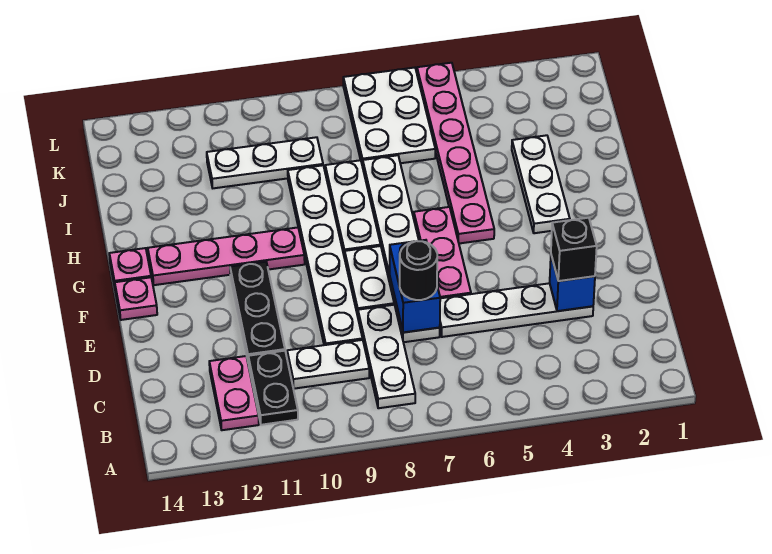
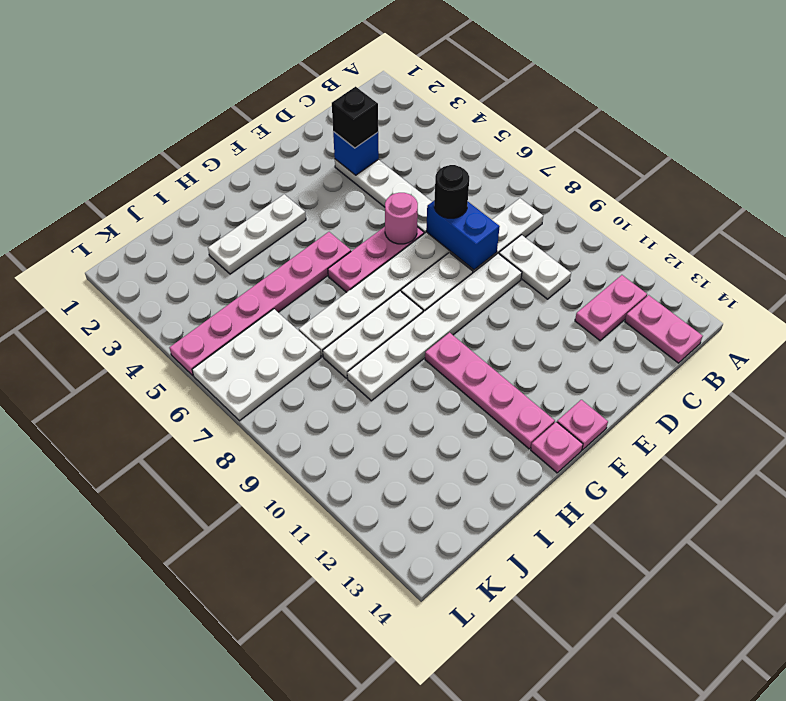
black plate B11:C11 level 1 -> none
none -> pink plate B13:B14 level 1
blue brick D7:E7 level 2 -> blue brick D7:D8 level 2
black plate D11:F11 level 1 -> none
none -> pink round brick E6 level 2
white plate J9:J11 level 1 -> none

